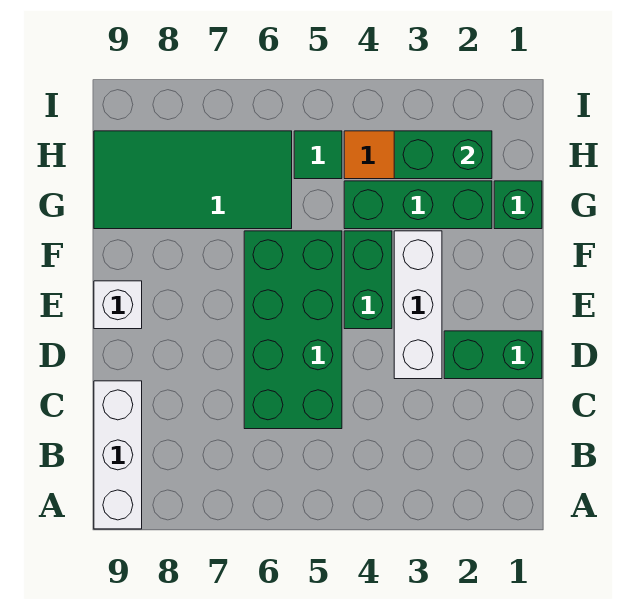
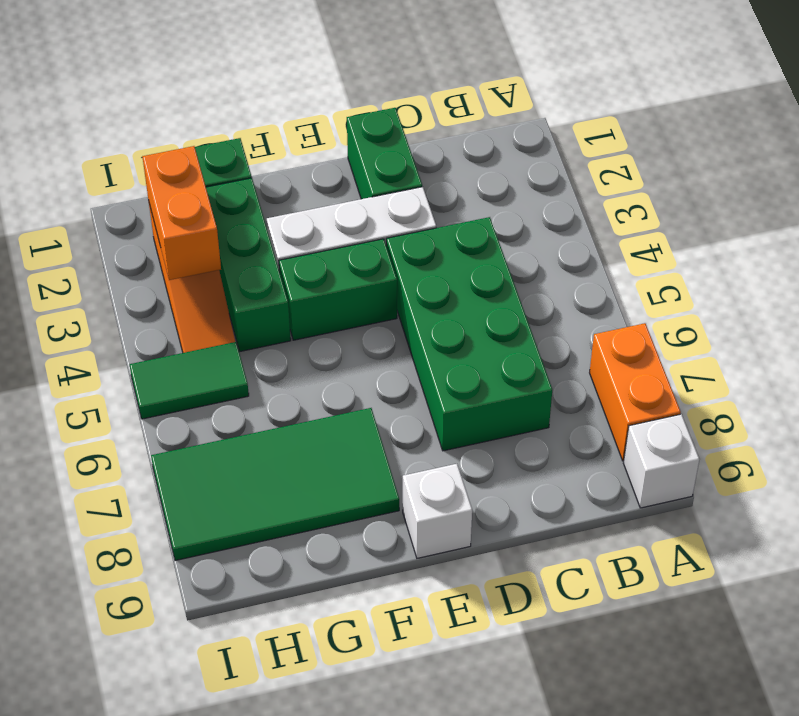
none -> orange brick A7:A8 level 1
white brick A9:C9 level 1 -> white brick A9 level 1
green brick C5:F6 level 1 -> green brick C4:D7 level 1
green tile G6:H9 level 1 -> green tile F7:I8 level 1
green brick H2:H3 level 2 -> orange brick H2:H3 level 2
green tile H5 level 1 -> green tile H5:I5 level 1

